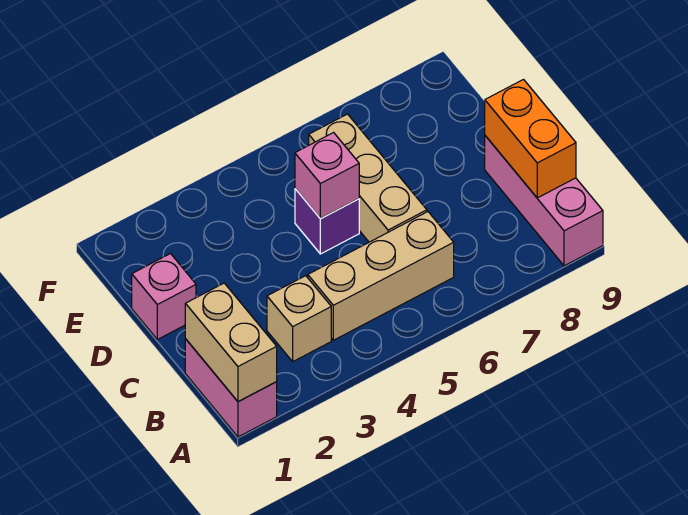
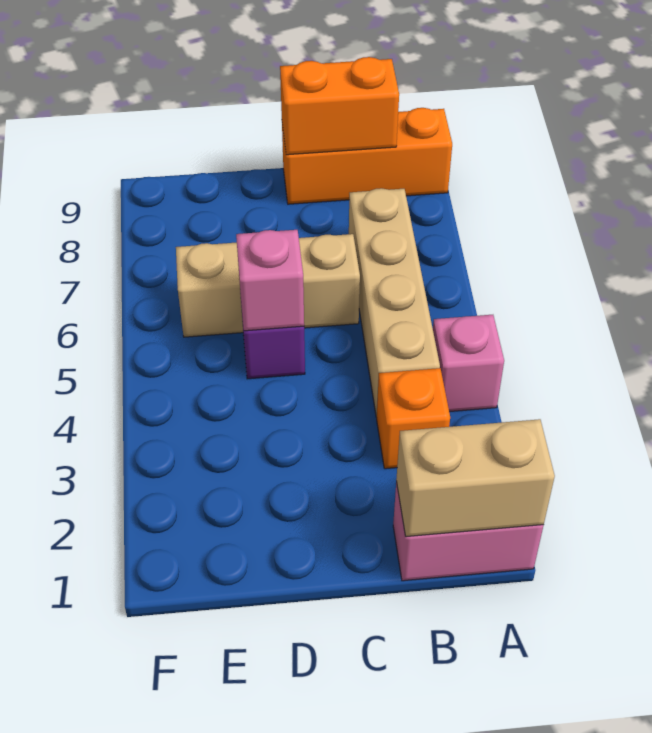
pink brick A9:C9 level 1 -> orange brick A9:C9 level 1
tan brick B3 level 1 -> orange brick B3 level 1
tan brick B4:B6 level 1 -> tan brick B4:B7 level 1
pink brick D1 level 1 -> pink brick A4 level 1

